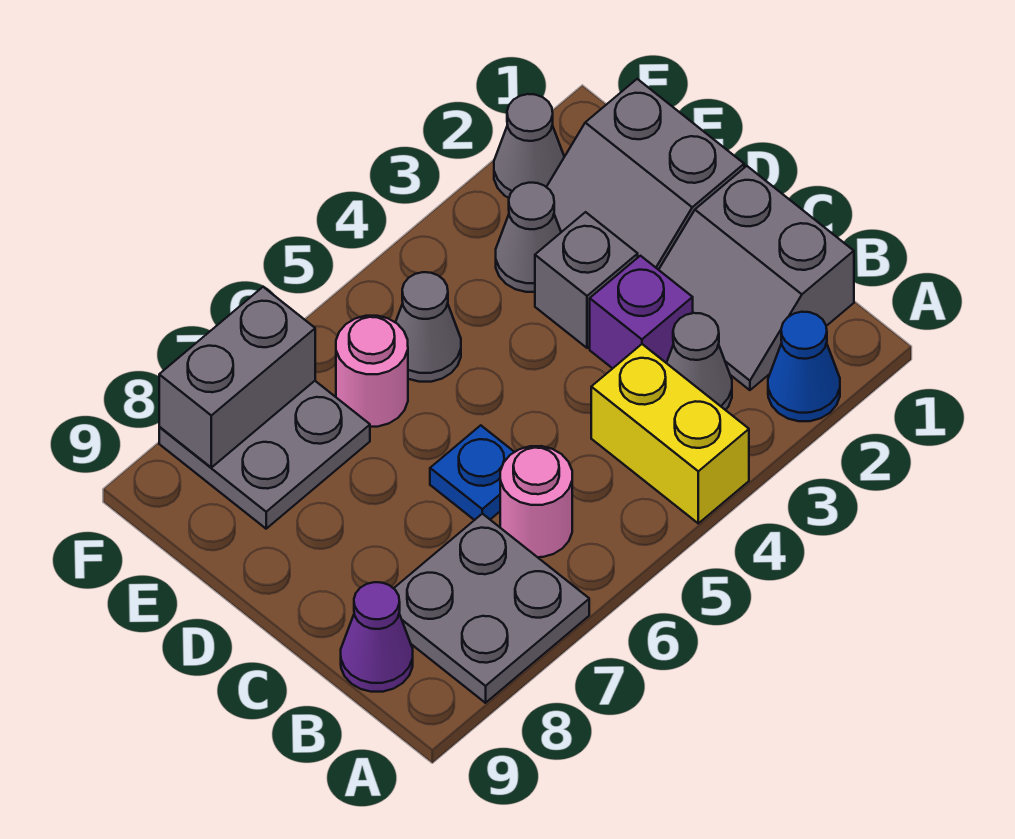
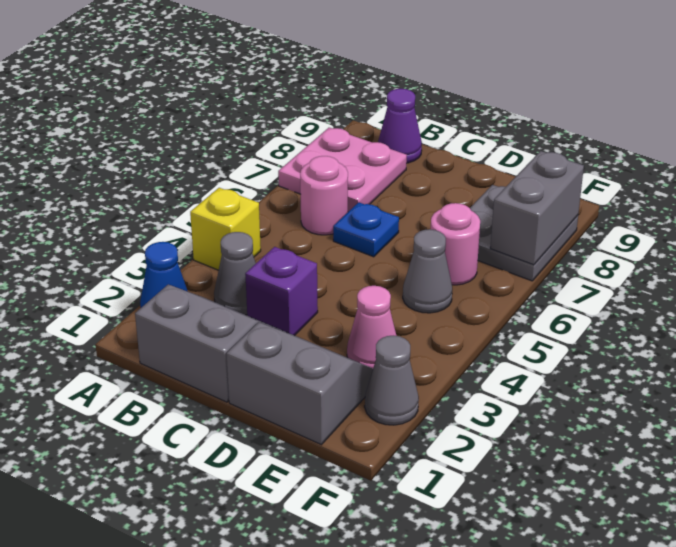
yellow brick A4:B4 level 1 -> yellow brick A4 level 1
grey plate A7:B8 level 1 -> pink plate A7:B8 level 1
grey brick D3 level 1 -> none
grey cone E3 level 1 -> pink cone E3 level 1

